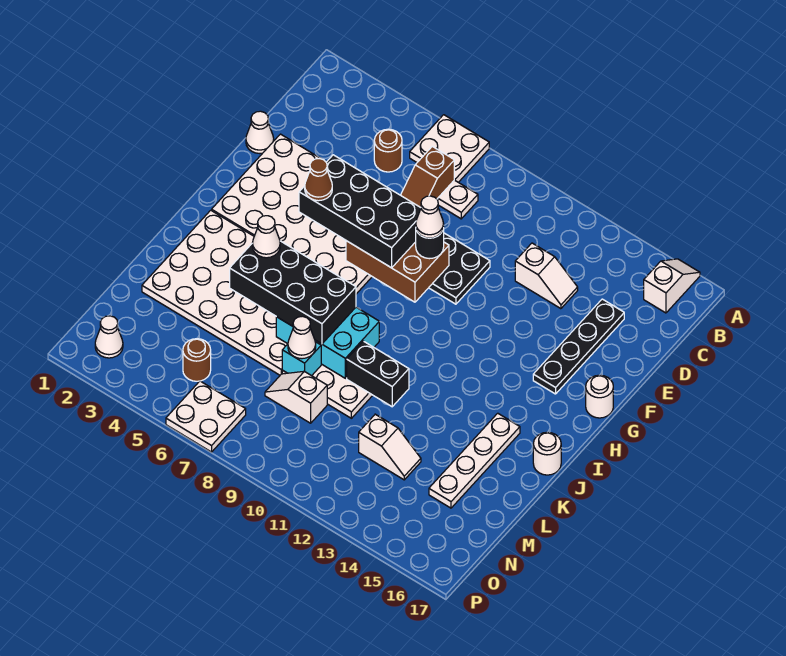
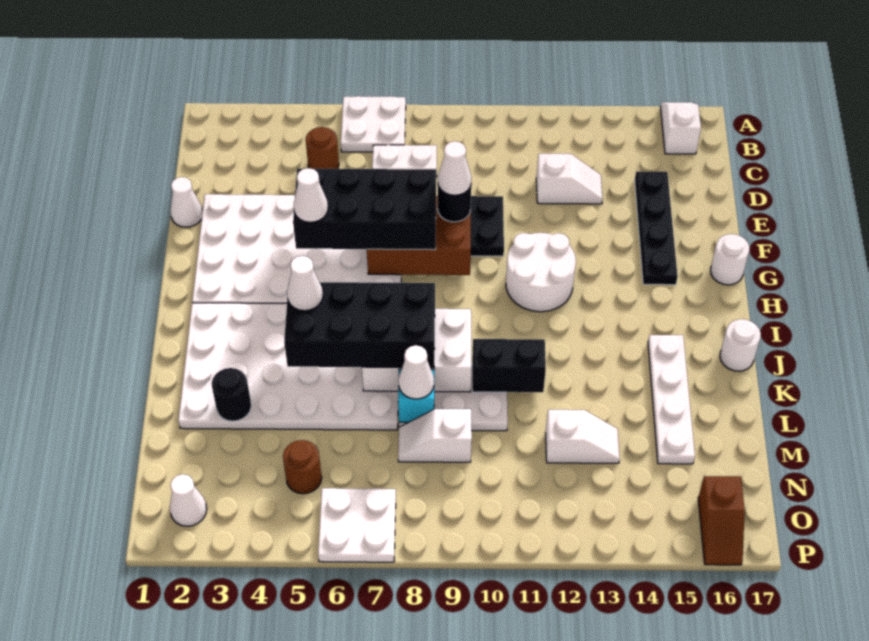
brown slope C7:D7 level 2 top C -> brown slope O16:P16 level 1 top O
brown cone G5 level 4 -> white cone G5 level 4
none -> white round brick G11:H12 level 1
cyan brick J7:K9 level 2 -> white brick J7:K9 level 2
none -> black round brick L3 level 2

